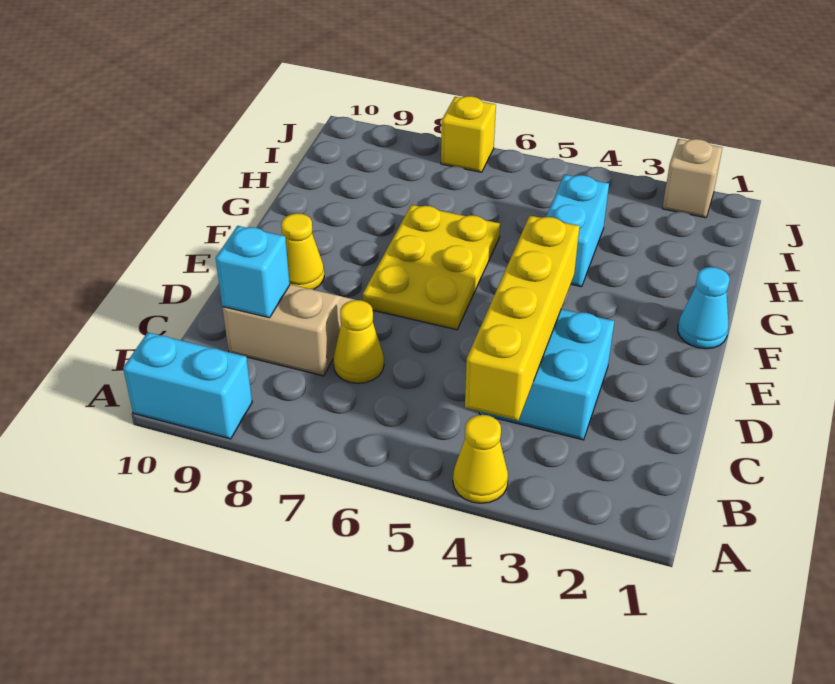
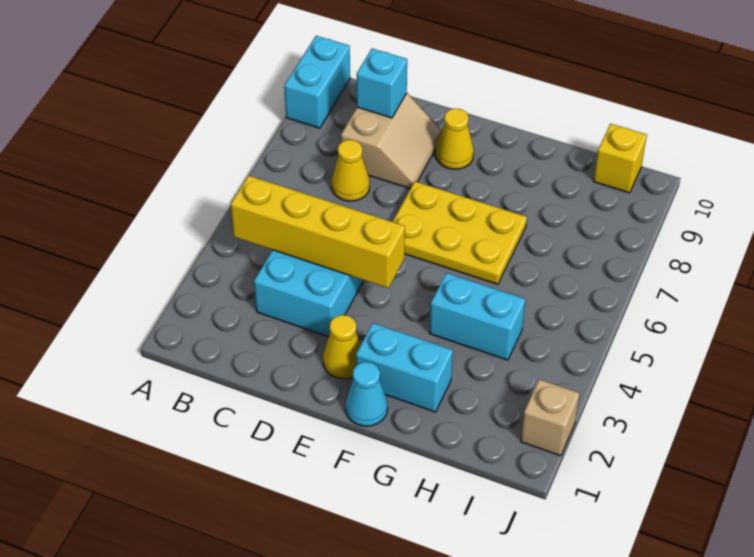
yellow cone A4 level 1 -> yellow cone E2 level 1
none -> cyan brick F2:G2 level 1
yellow brick J7 level 1 -> yellow brick I10 level 1

